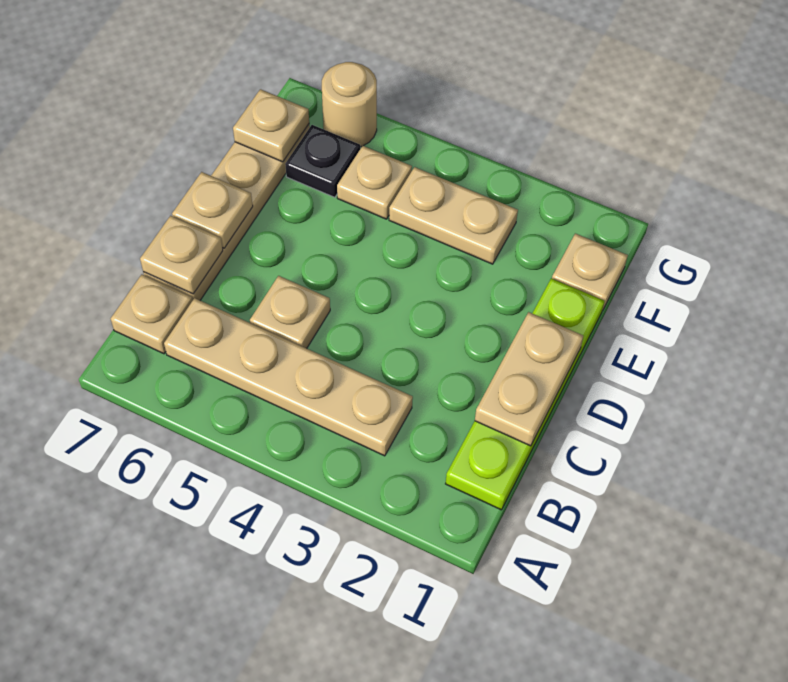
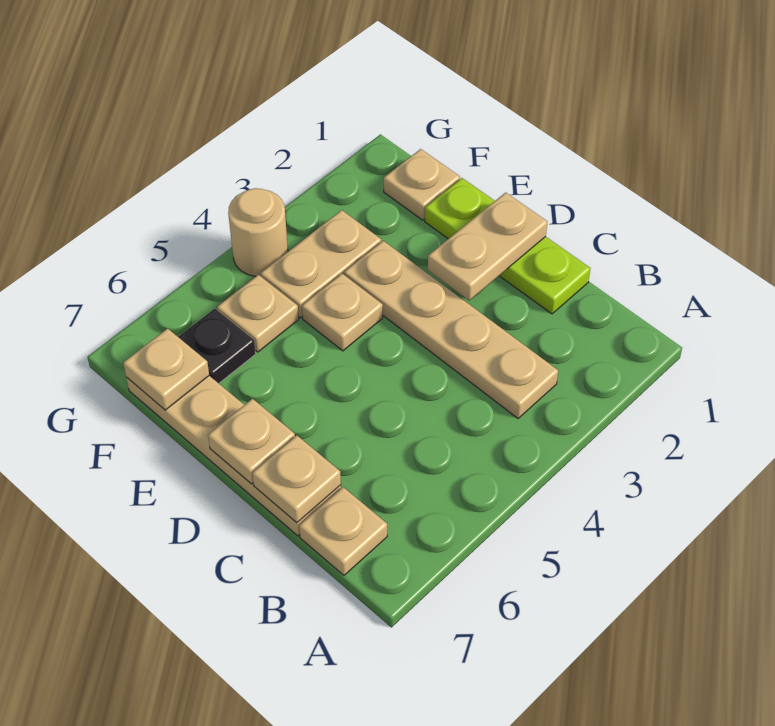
lime plate B1:E1 level 1 -> lime plate C1:E1 level 1
tan plate B3:B6 level 1 -> tan plate B3:E3 level 1
tan plate C1:D1 level 2 -> tan plate D1:D2 level 2
tan plate C5 level 1 -> tan plate E4 level 1
tan round brick G6 level 1 -> tan round brick G4 level 1

